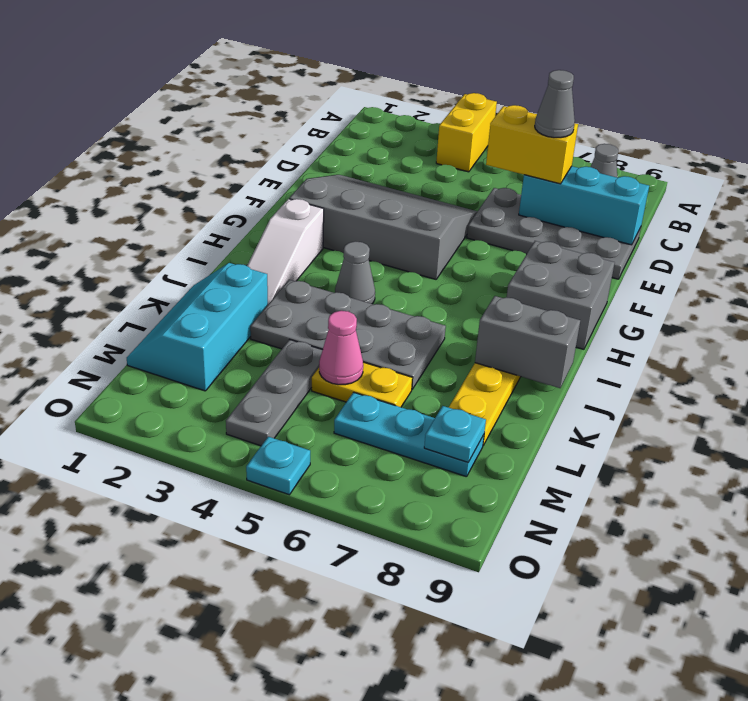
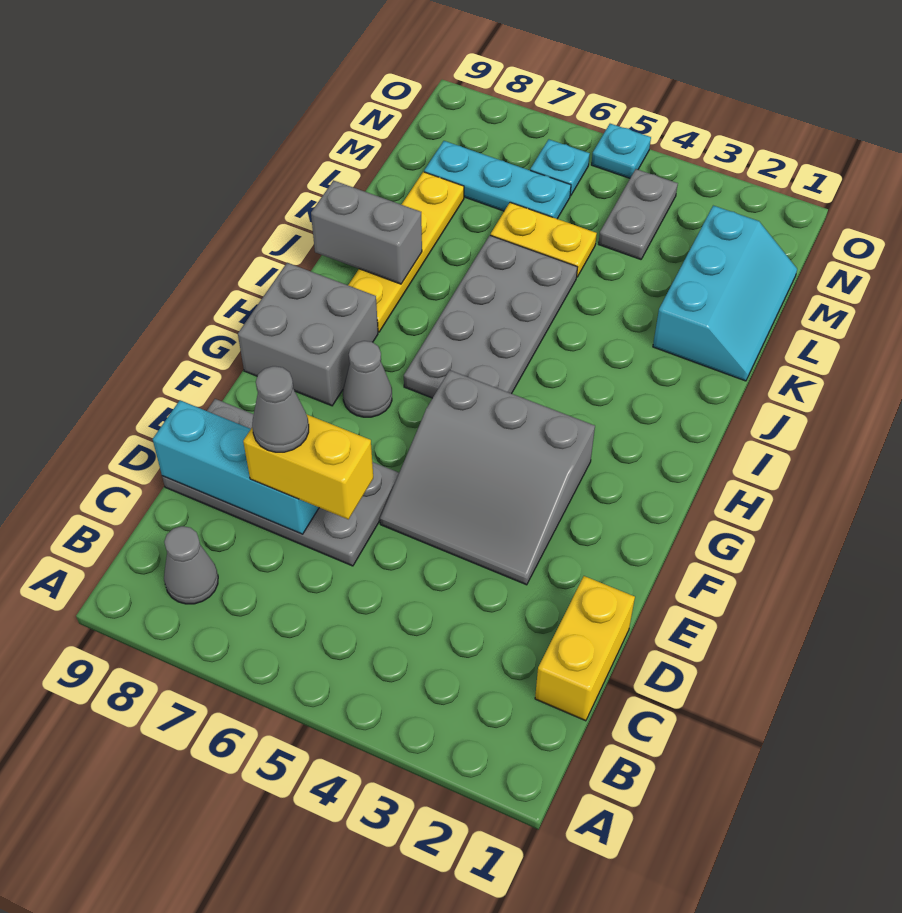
yellow brick A4:B4 level 1 -> yellow brick C1:D1 level 1
grey slope E2:G5 level 1 top G -> grey slope E3:G5 level 1 top G
white slope H2:J2 level 1 top H -> none
grey cone I4 level 1 -> grey cone G7 level 1
grey plate J3:K6 level 1 -> grey plate H5:K6 level 1
grey plate L4:N4 level 1 -> grey plate M4:N4 level 1
pink cone L5 level 2 -> none
cyan plate M8 level 2 -> cyan plate N6 level 1

